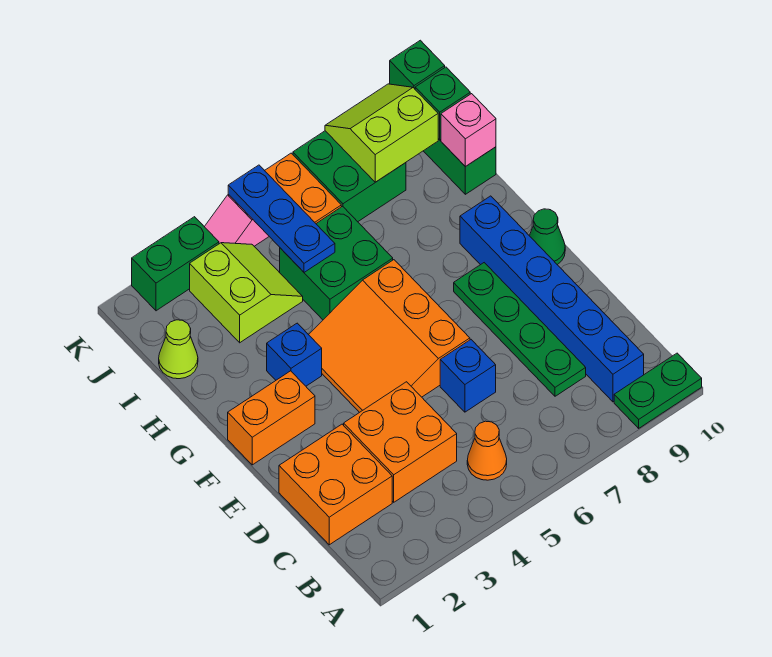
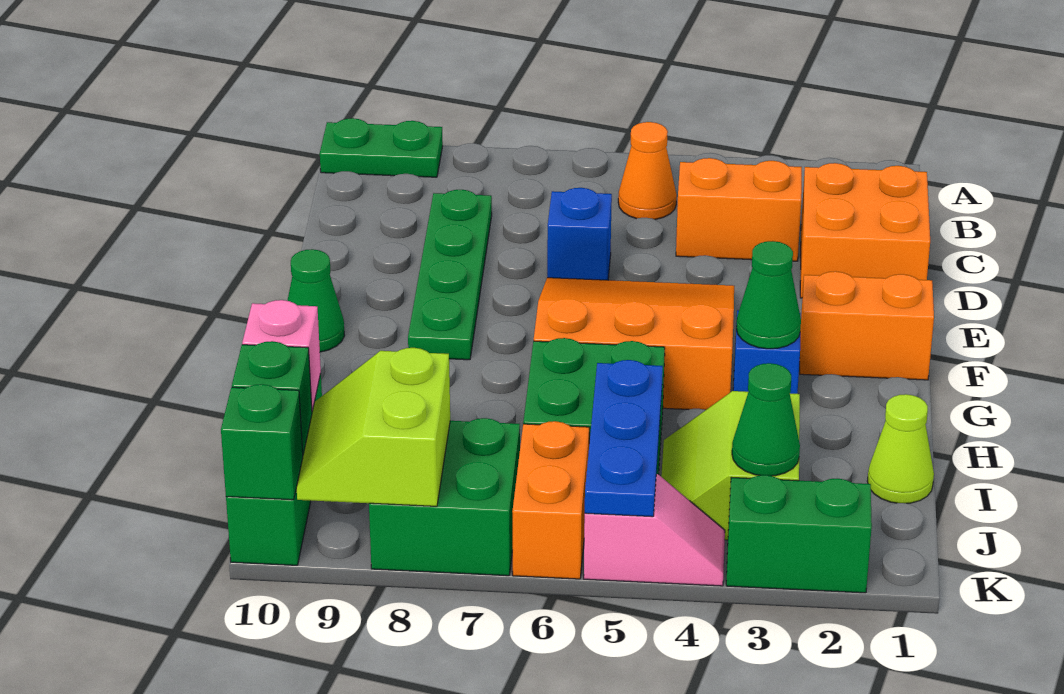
blue brick B9:G9 level 1 -> none
orange brick C3:D4 level 1 -> orange brick C3:C4 level 1
orange slope E4:G6 level 1 top 6 -> orange slope E4:G6 level 1 top G
none -> green cone G3 level 2
none -> green cone J3 level 2
lime slope J8:K9 level 2 top J -> lime slope J8:K9 level 2 top 8

